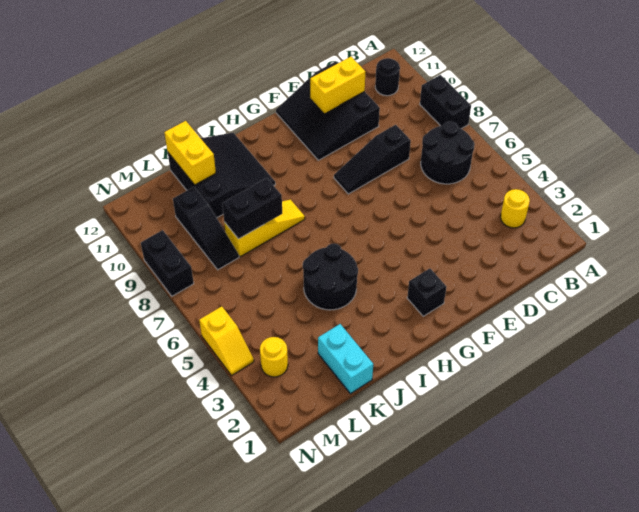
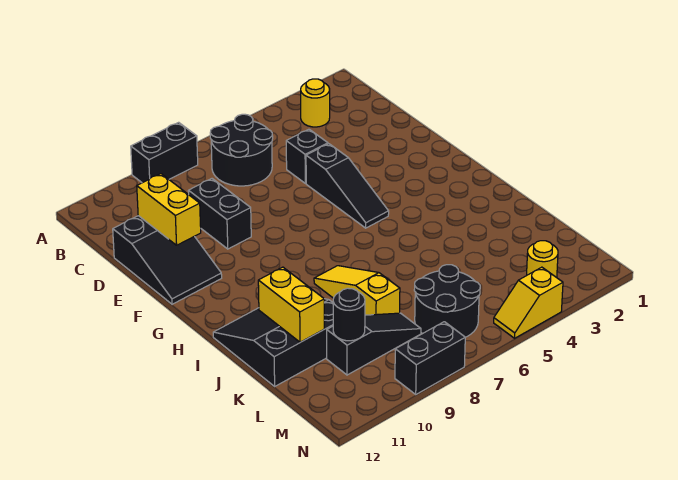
black round brick B11 level 1 -> black round brick L10 level 2
black slope D8:F8 level 1 top D -> black slope E5:G5 level 1 top E
black slope D10:F12 level 1 top D -> black slope D11:F12 level 1 top D
black brick G2 level 1 -> black brick D5 level 1
black round brick I4:J5 level 1 -> black round brick L6:M7 level 1
black brick J8:K8 level 2 -> black brick D9:E9 level 1
cyan brick K1:K2 level 1 -> none
yellow brick K11:K12 level 2 -> yellow brick J11:K11 level 2
yellow slope N4:N5 level 1 top 5 -> yellow slope N4:N5 level 1 top 4

